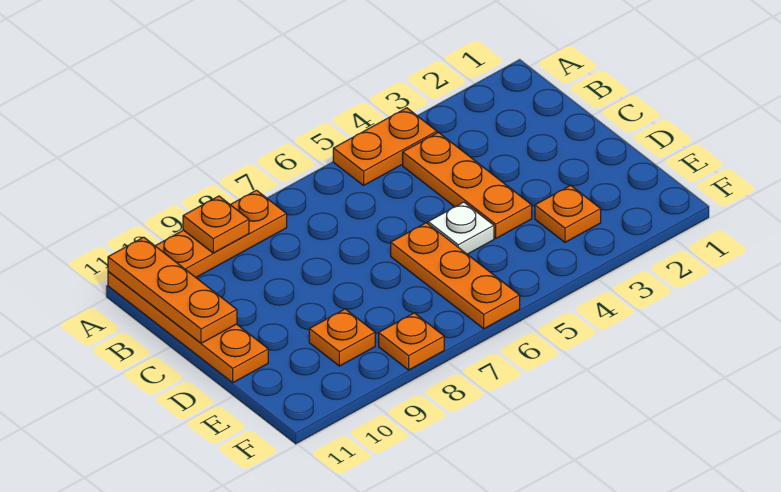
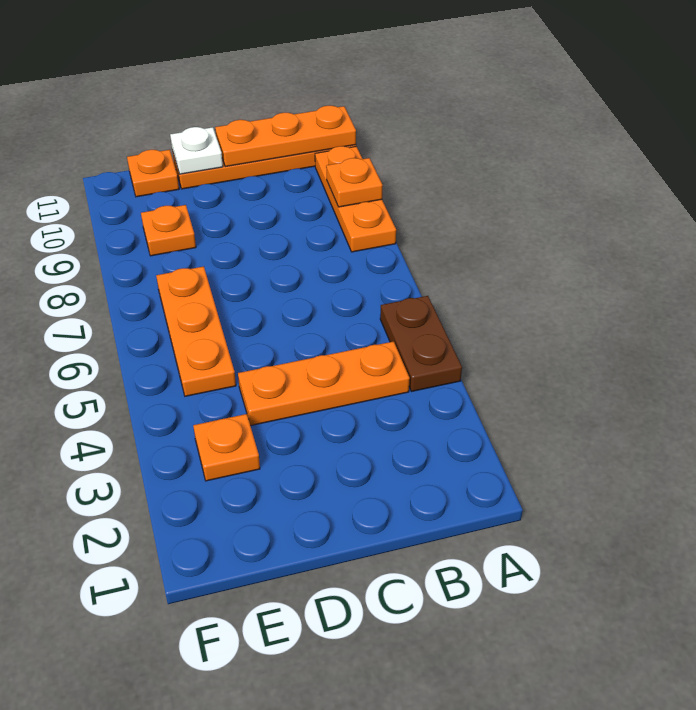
orange plate A4:A5 level 1 -> brown plate A4:A5 level 1
white plate D5 level 1 -> white plate D11 level 2
orange plate D6:F6 level 1 -> orange plate E5:E7 level 1
orange plate F8 level 1 -> orange plate E11 level 1

